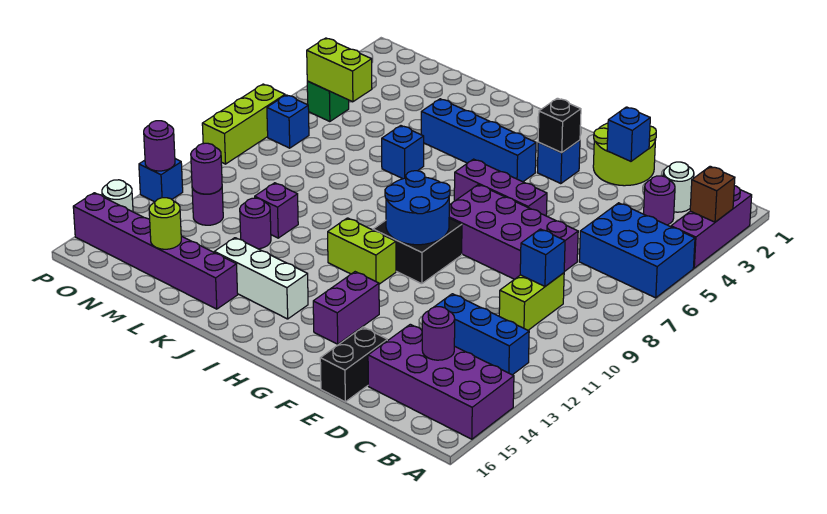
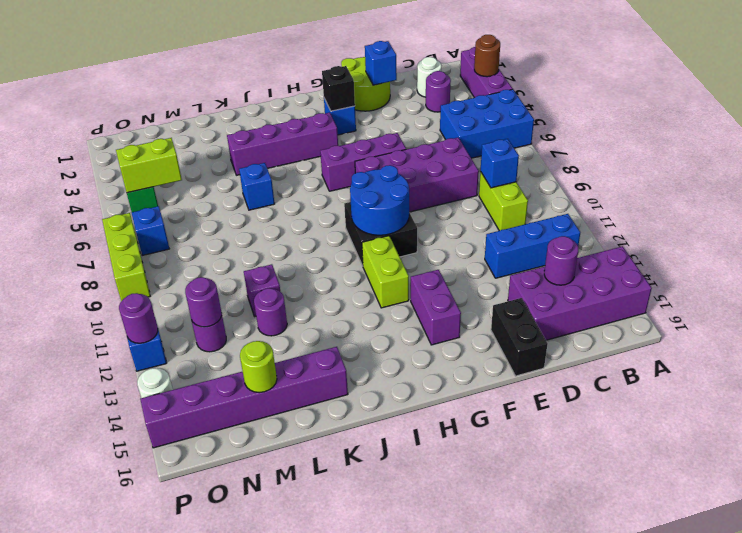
brown brick A3 level 2 -> brown round brick A3 level 2
blue brick H4:K4 level 1 -> purple brick H4:K4 level 1
lime brick H11:I11 level 1 -> lime brick H11:H12 level 1
white brick I14:K14 level 1 -> none

